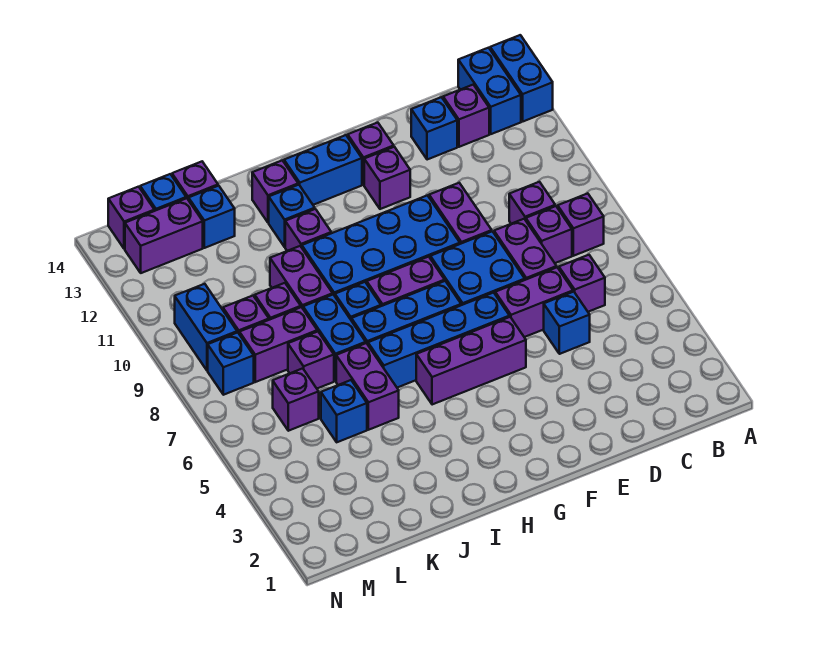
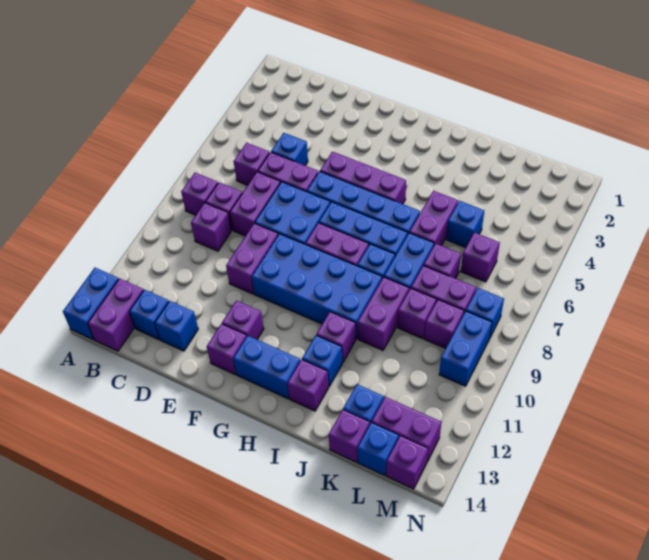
blue brick B13:B14 level 1 -> purple brick B13:B14 level 1
purple brick C13 level 1 -> blue brick C13 level 1

